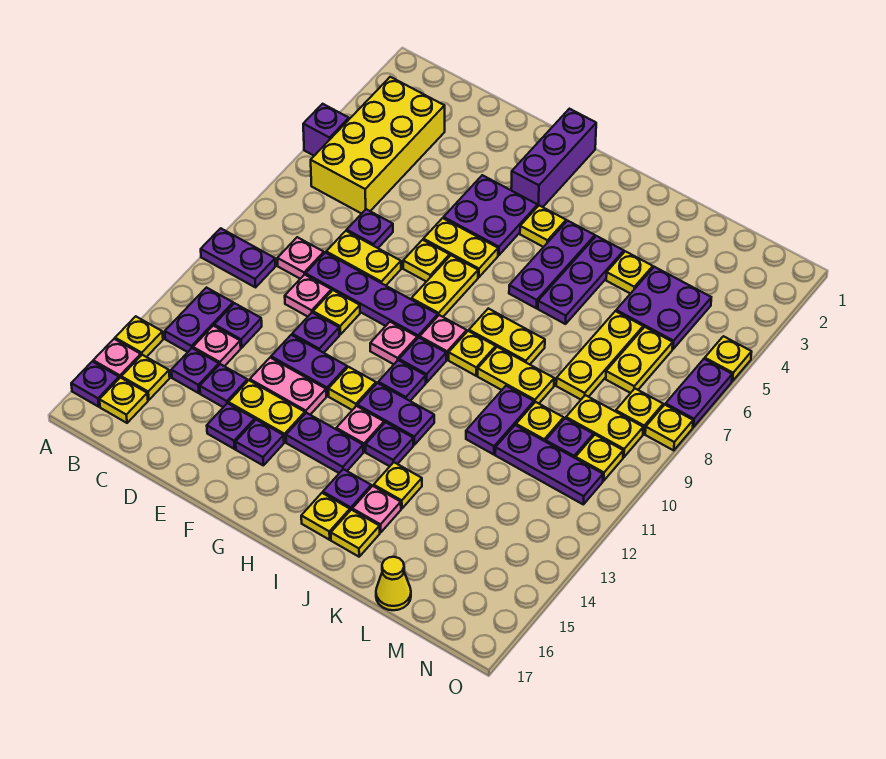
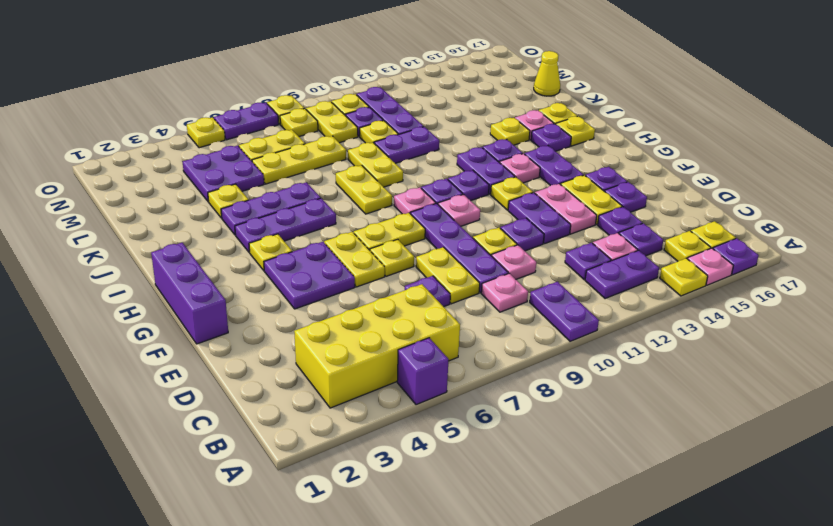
purple brick G1:G3 level 1 -> purple brick F1:H1 level 1
yellow plate I9 level 1 -> none

